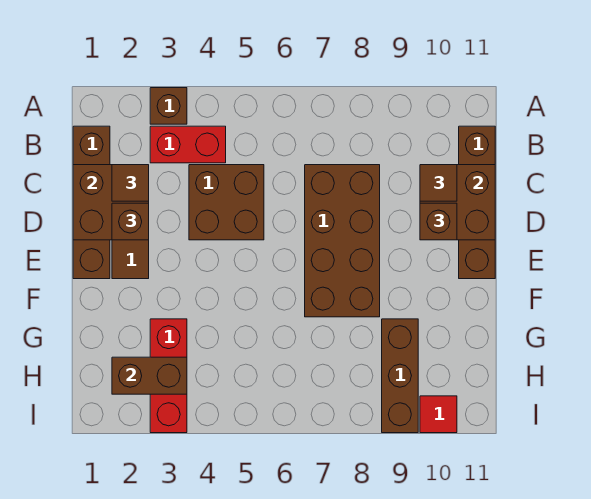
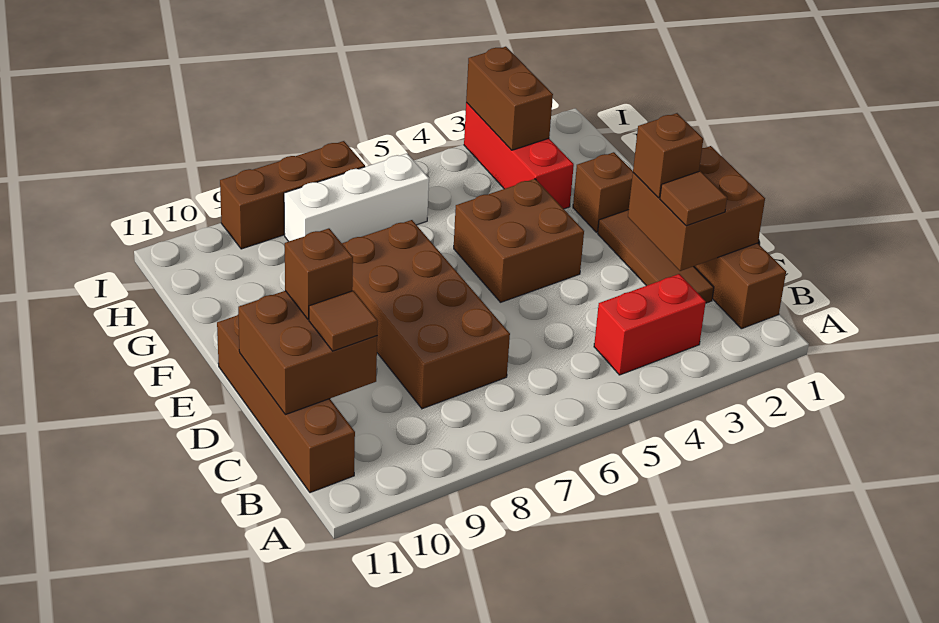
brown brick A3 level 1 -> brown brick F2 level 1
brown brick C4:D5 level 1 -> brown brick E4:F5 level 1
brown brick G9:I9 level 1 -> brown brick I7:I9 level 1
brown brick H2:H3 level 2 -> brown brick H3:I3 level 2
none -> white brick H6:H8 level 1
red tile I10 level 1 -> none

